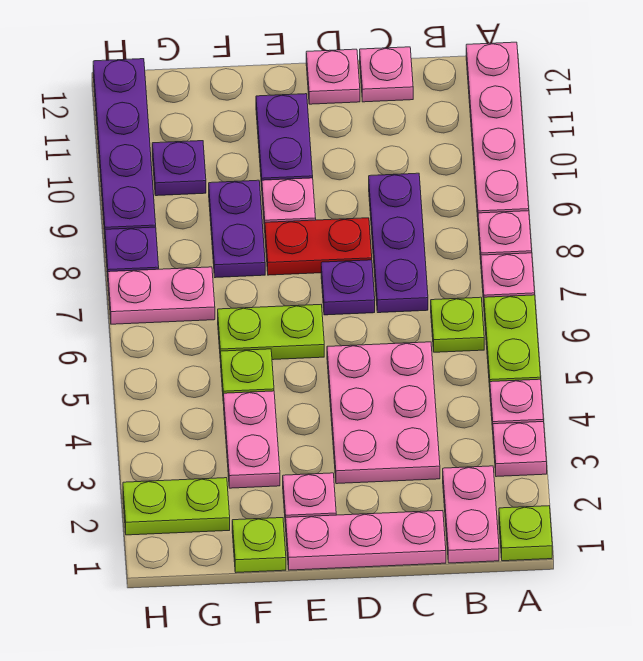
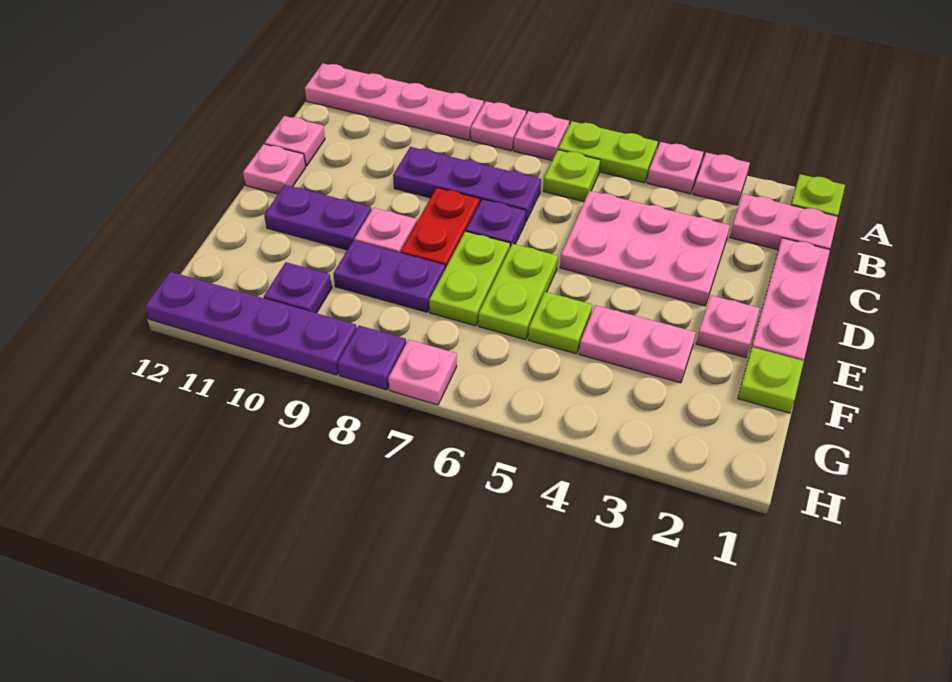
lime plate G2:H2 level 1 -> lime plate E7:F7 level 1
pink plate G7:H7 level 1 -> pink plate H7 level 1

